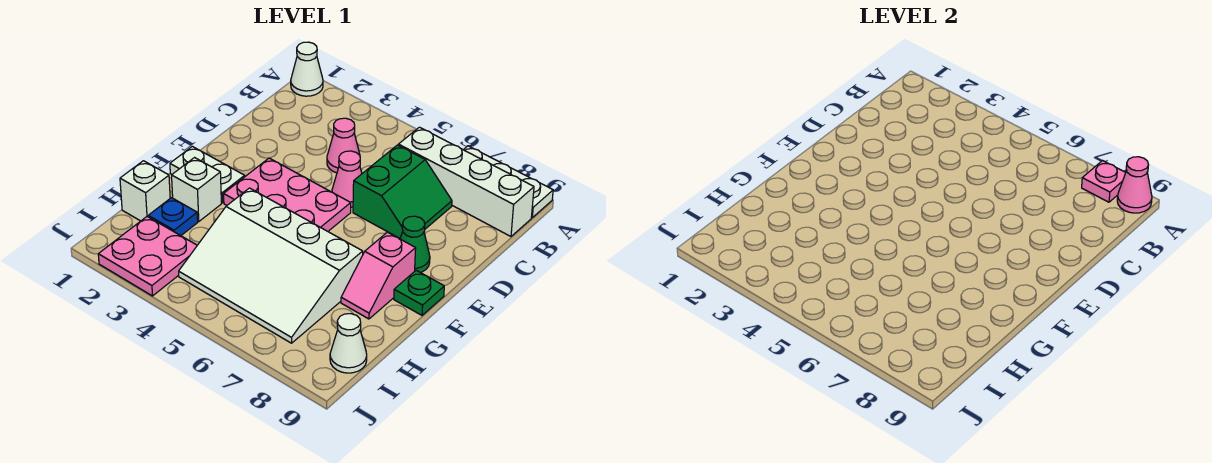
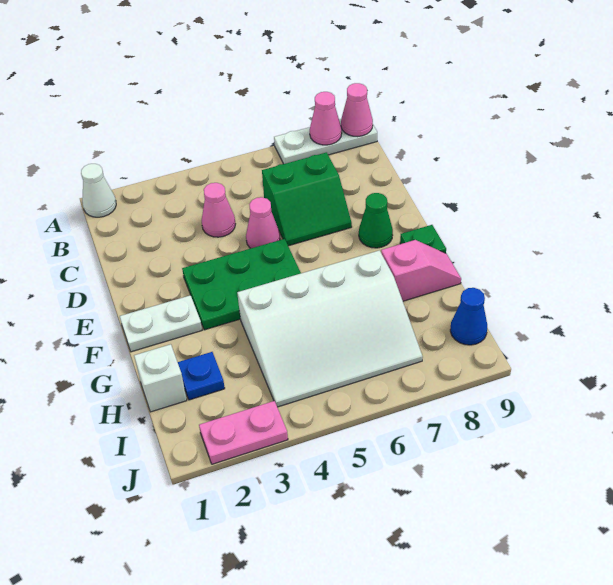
pink plate A8 level 2 -> pink cone A8 level 2
white brick B6:B9 level 1 -> none
green slope C6:D7 level 1 top 6 -> green slope C6:D7 level 1 top C
pink plate E3:F5 level 1 -> green plate E3:F5 level 1
pink slope F8:G8 level 1 top F -> pink slope G8:G9 level 1 top 8
white brick G2 level 1 -> none
pink plate I2:J3 level 1 -> pink plate J2:J3 level 1
white cone I9 level 1 -> blue cone I9 level 1

